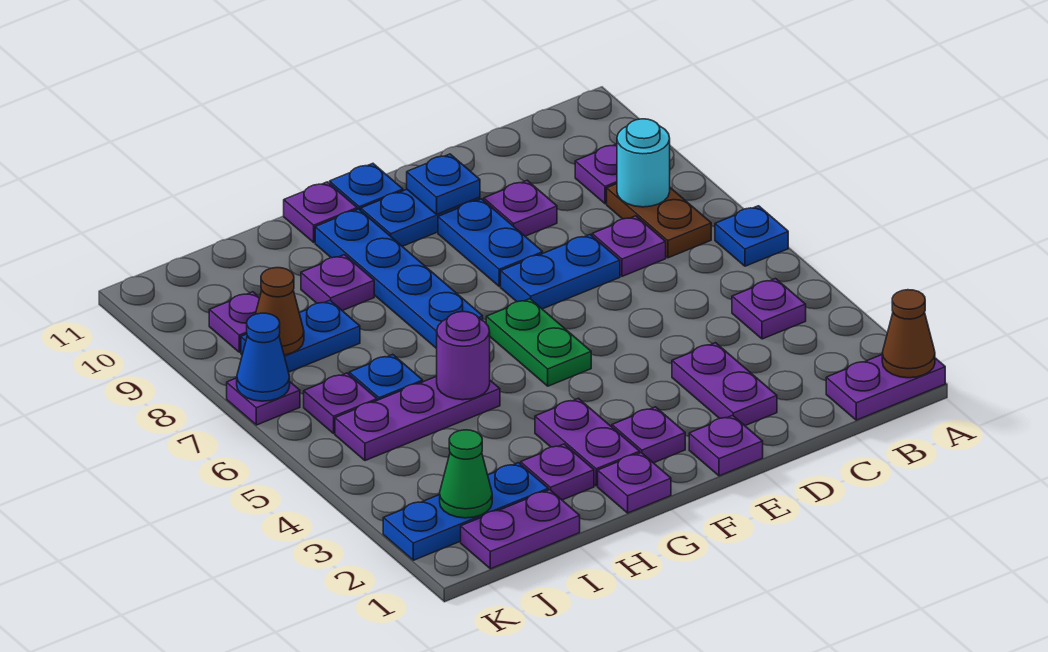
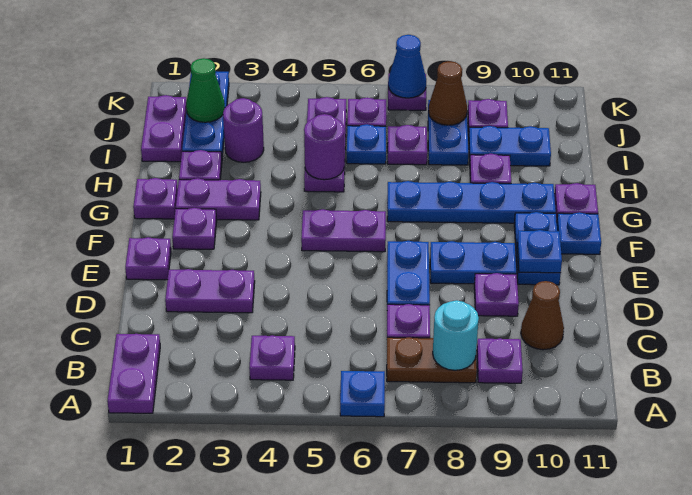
brown cone A1 level 2 -> brown cone C10 level 1
green plate F5:F6 level 1 -> purple plate F5:F6 level 1
none -> purple round brick I3 level 1
none -> purple plate I7 level 1
none -> blue plate I9:I10 level 1

